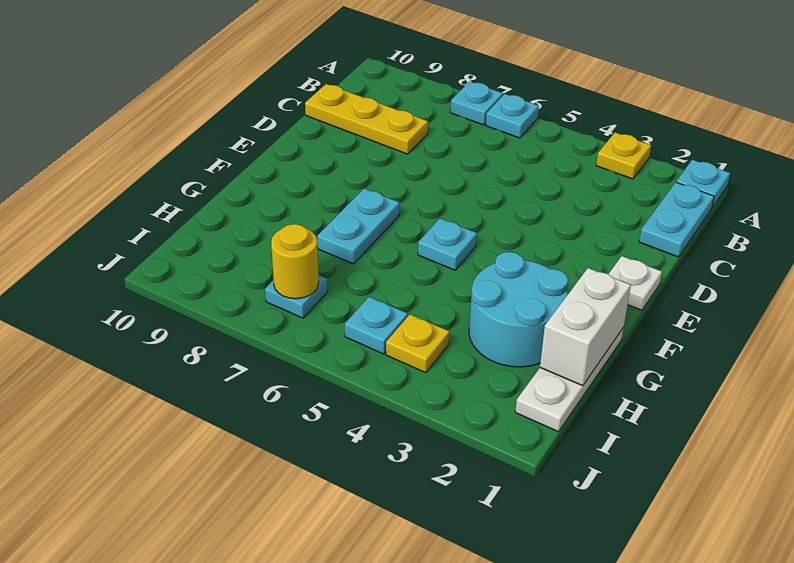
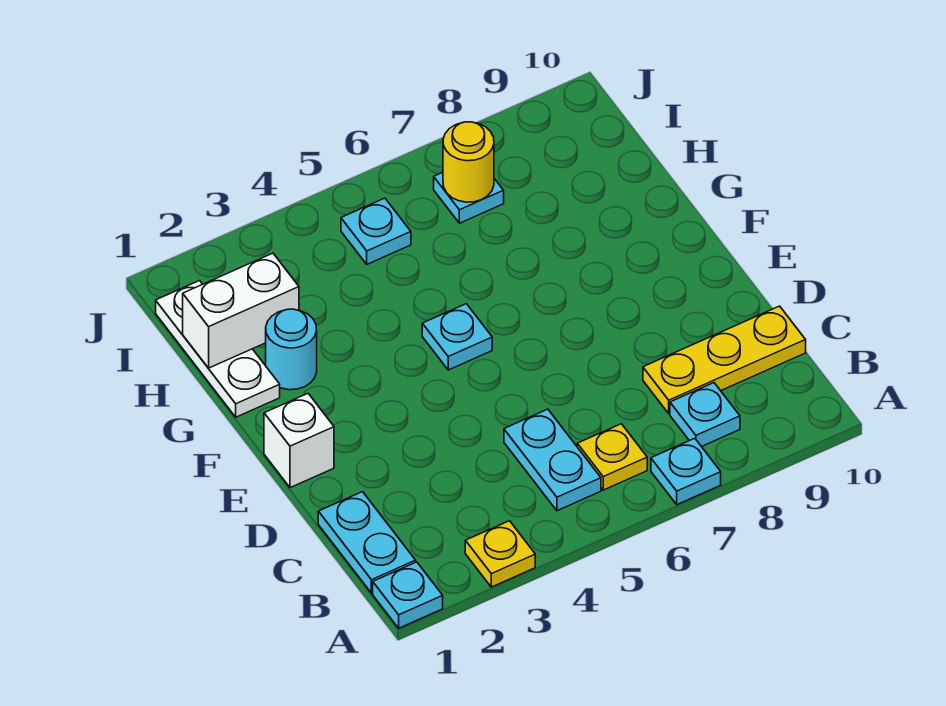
cyan plate A6 level 1 -> cyan plate B8 level 1
white plate E1 level 1 -> white brick E1 level 1
cyan plate F7:G7 level 1 -> cyan plate B5:C5 level 1
white brick G1:H1 level 2 -> white brick H1:H2 level 2
cyan round brick G2:H3 level 1 -> cyan round brick G2 level 1
yellow plate I4 level 1 -> yellow plate B6 level 1

